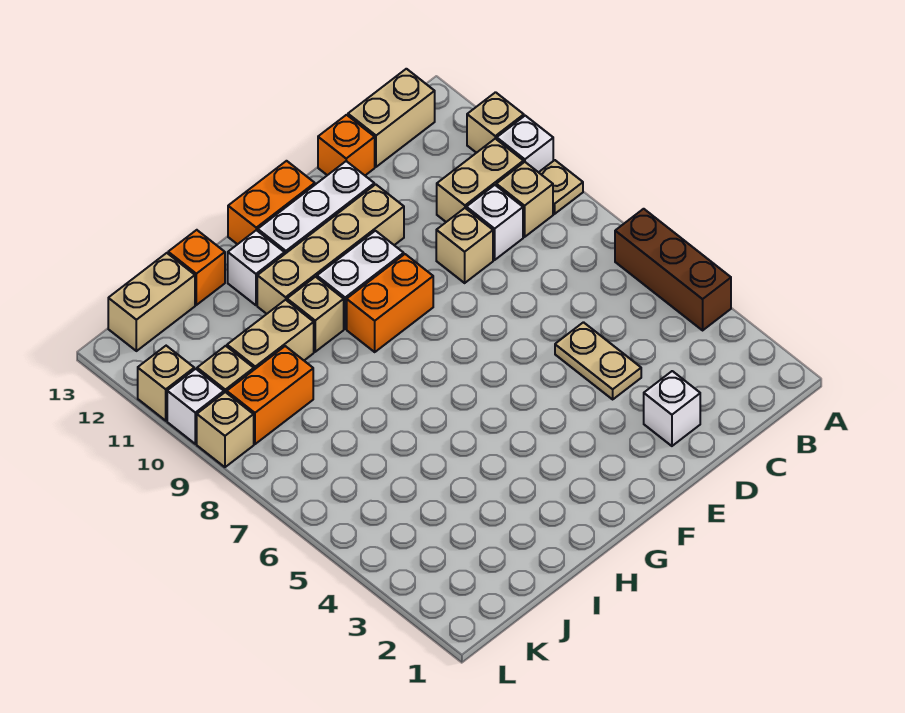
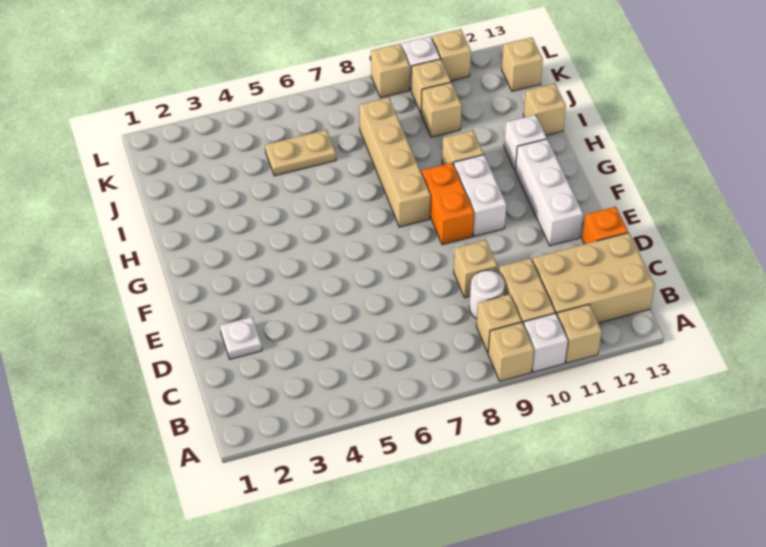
brown brick A4:A6 level 1 -> none
tan plate A9 level 1 -> tan brick A9 level 1
tan brick B13:C13 level 1 -> tan brick B11:C13 level 1
white brick C9 level 1 -> white round brick C9 level 1
white brick D2 level 1 -> white plate D2 level 1
tan plate D4:D5 level 1 -> tan plate J5:J6 level 1
tan brick E11:H11 level 1 -> tan brick G8:J8 level 1
orange brick F13:G13 level 1 -> none
tan brick I10:J10 level 1 -> tan brick J10 level 1
orange brick I13 level 1 -> tan brick I13 level 1
orange brick J9:K9 level 1 -> none
tan brick J13:K13 level 1 -> tan brick K13 level 1

